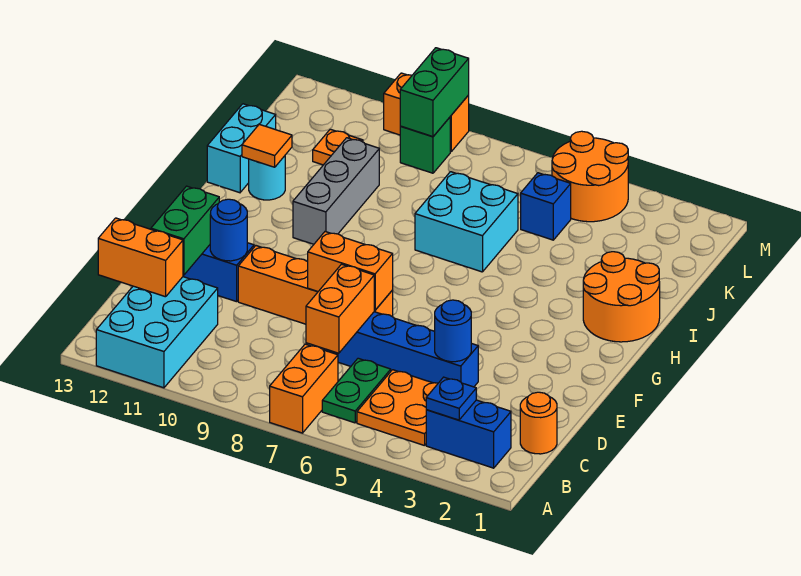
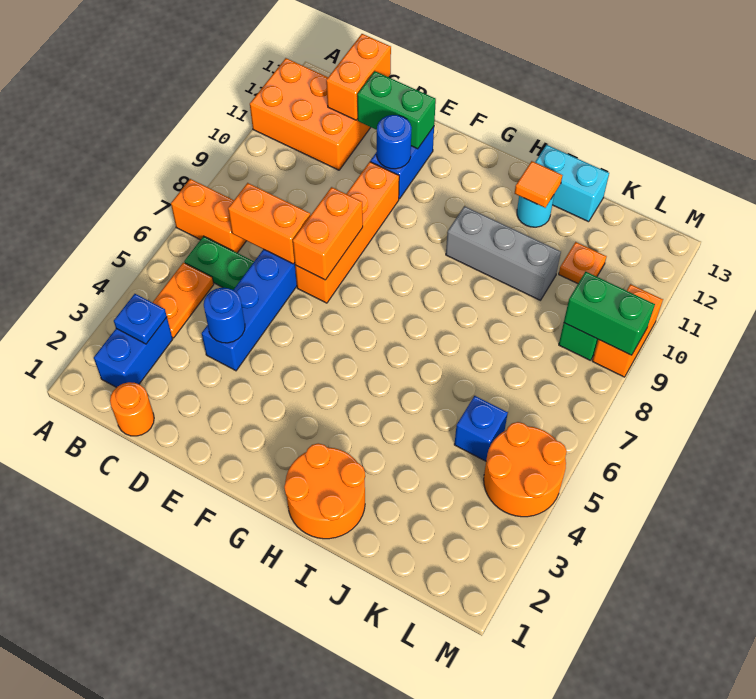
cyan brick A11:C12 level 1 -> orange brick A11:C12 level 1
orange plate B4:C5 level 1 -> orange plate B4:B5 level 1
cyan brick I6:J7 level 1 -> none

